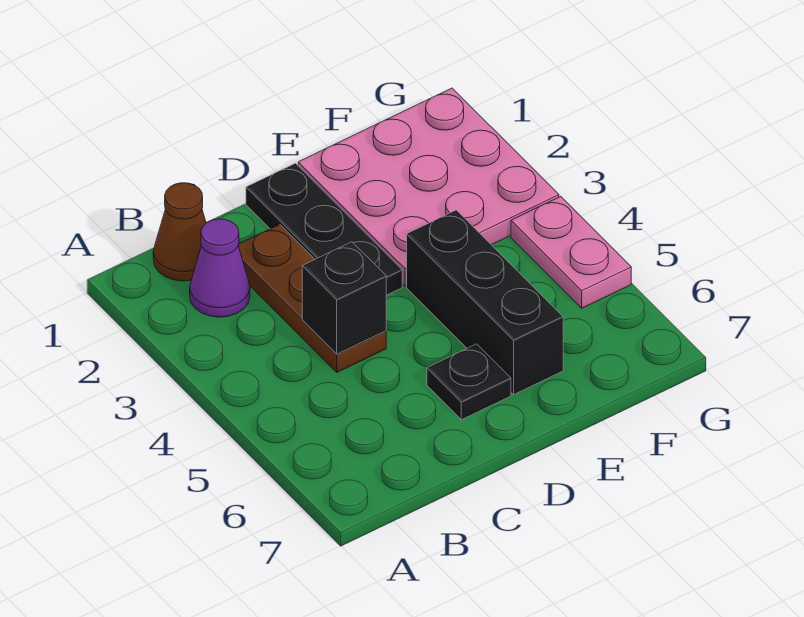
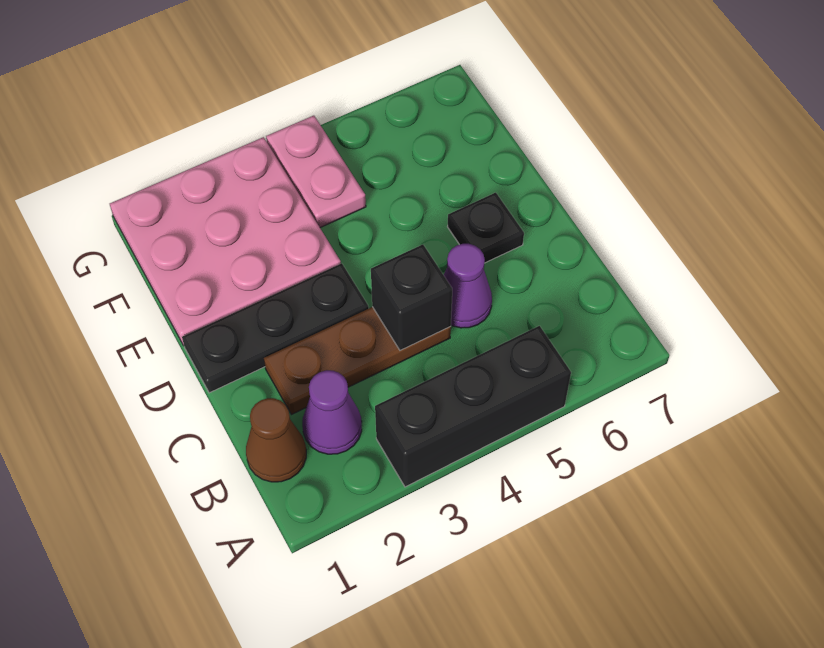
none -> purple cone C5 level 1
black brick E4:E6 level 1 -> black brick A3:A5 level 1
pink plate G4:G5 level 1 -> pink plate F4:G4 level 1

